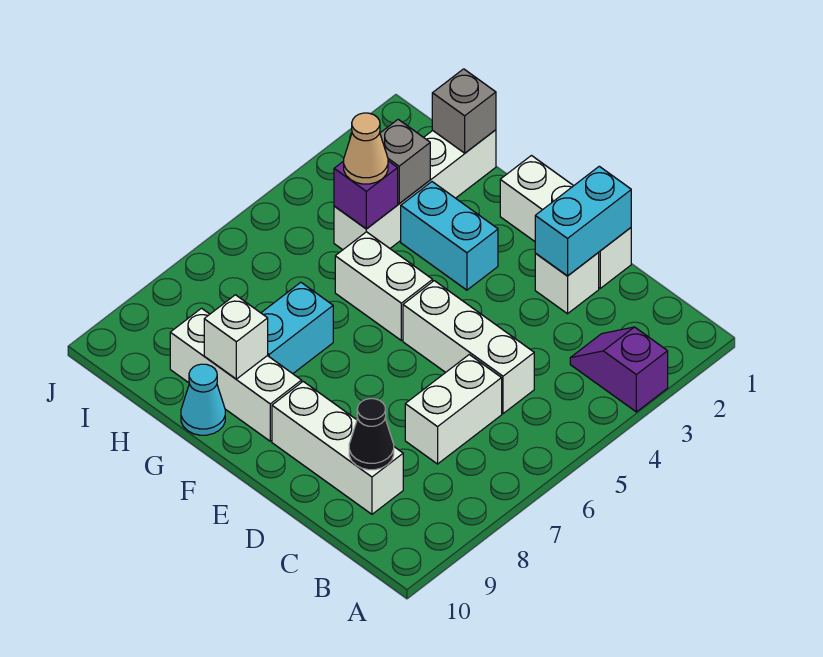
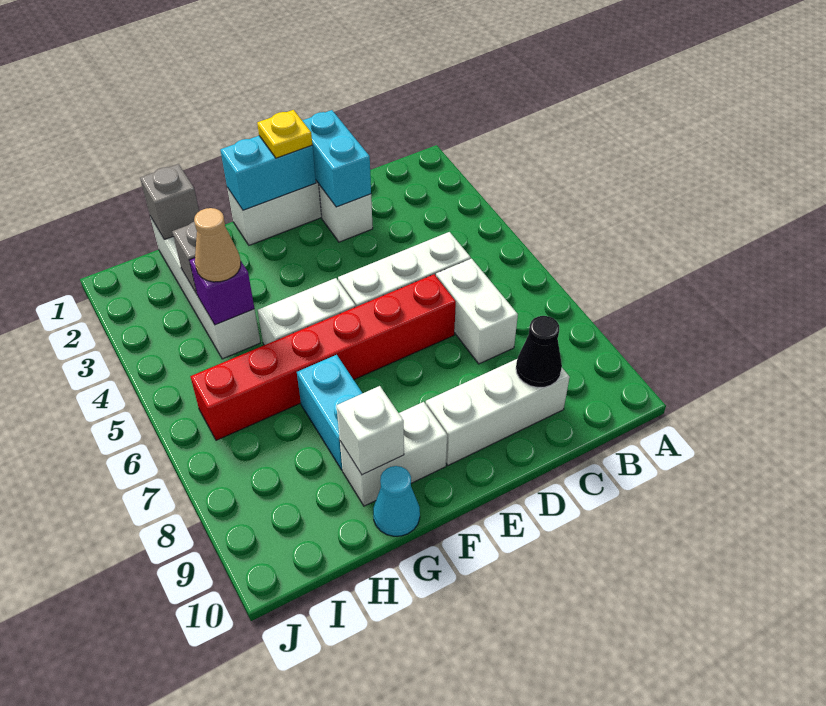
purple slope A3:B3 level 1 top A -> none
none -> red brick D6:I6 level 1
none -> yellow plate E1 level 3
cyan brick F3:G3 level 1 -> cyan brick E1:F1 level 2
white brick F9:H9 level 1 -> white brick F9:G9 level 1

